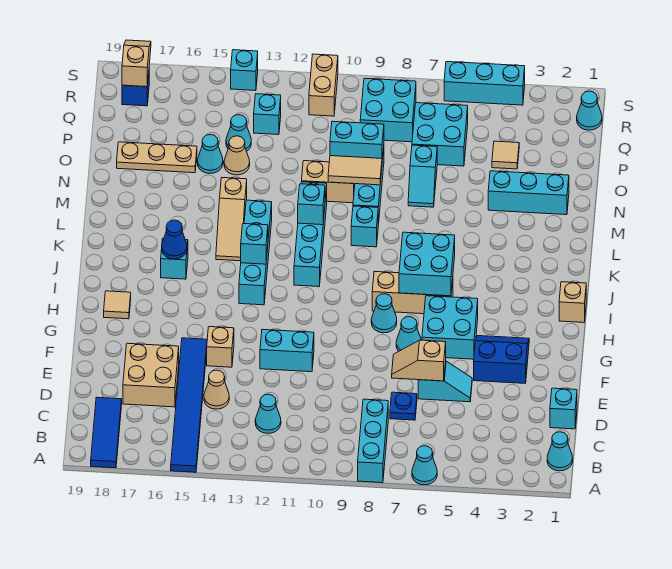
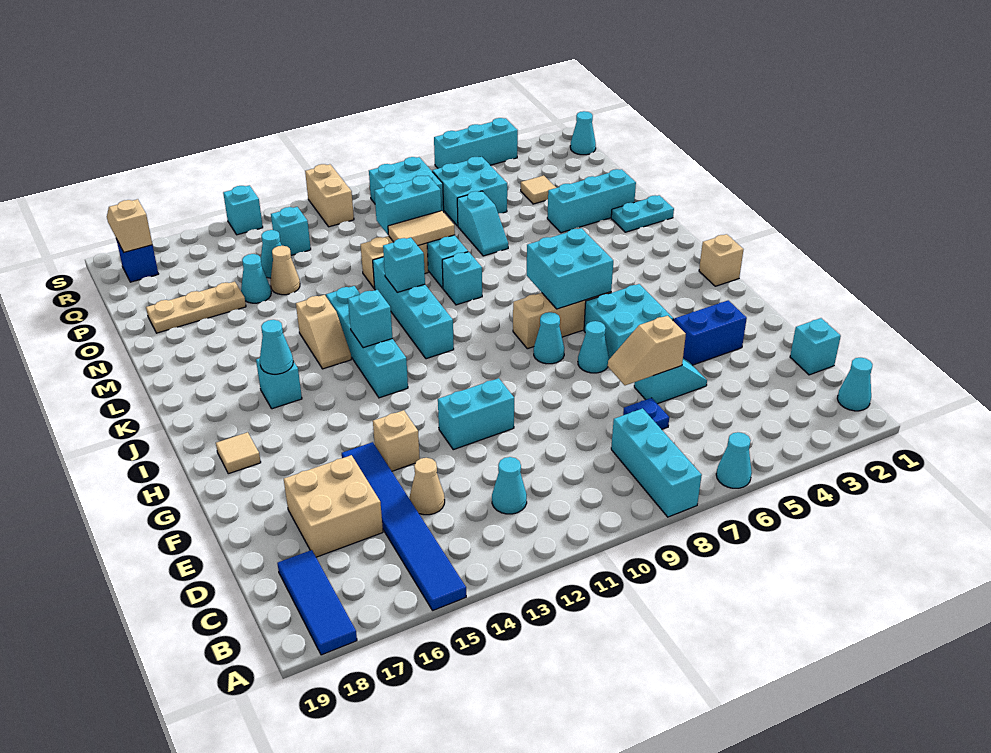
blue cone J16 level 2 -> cyan cone J16 level 2
tan slope K14:M14 level 1 top M -> tan slope K14:L14 level 1 top L
none -> cyan plate M1:M2 level 1

